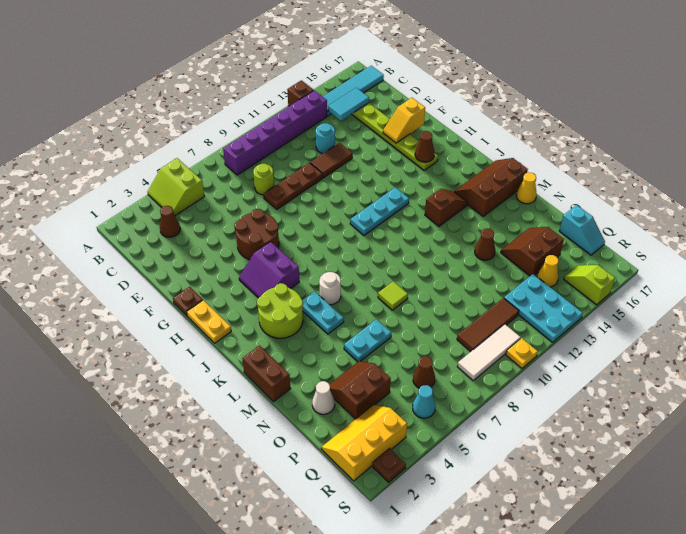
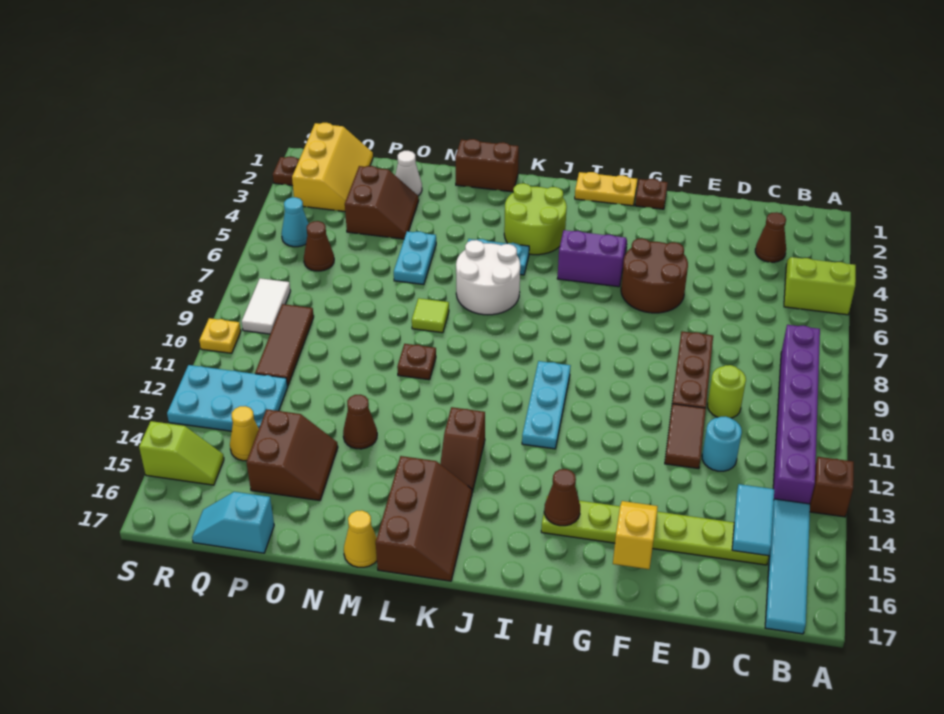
lime round brick D8 level 1 -> lime round brick D10 level 1
white round brick K6 level 1 -> white round brick K6:L7 level 1
none -> brown plate M10 level 1
white tile R8:R10 level 1 -> white tile R8:R9 level 1

